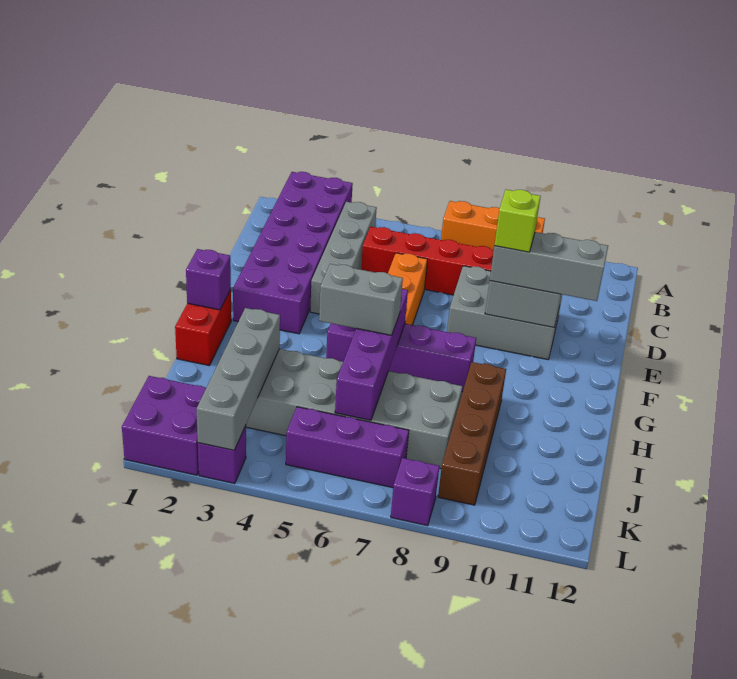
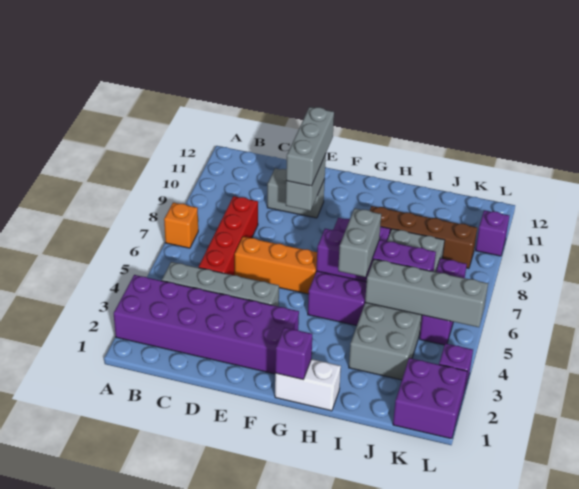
orange brick A7:A9 level 1 -> orange brick A7 level 1
grey brick D8:E10 level 1 -> grey brick D10:E10 level 1
lime brick E9 level 4 -> none
red brick G1:H1 level 1 -> white brick G1:H1 level 1
purple brick G5:G8 level 1 -> purple brick G5:H8 level 1
grey brick I3:L3 level 2 -> grey brick I5:L5 level 2
purple brick L8 level 1 -> purple brick L10 level 1

